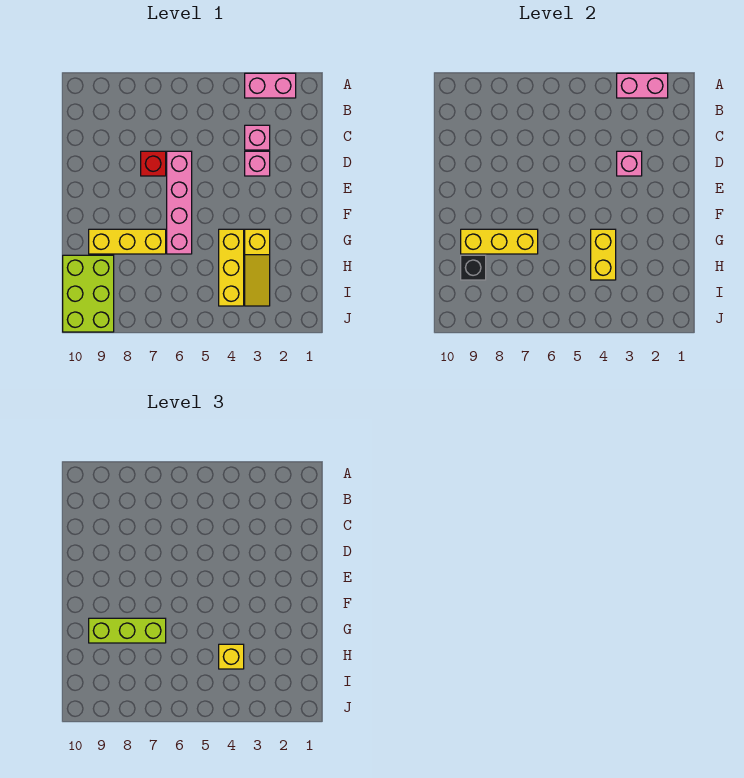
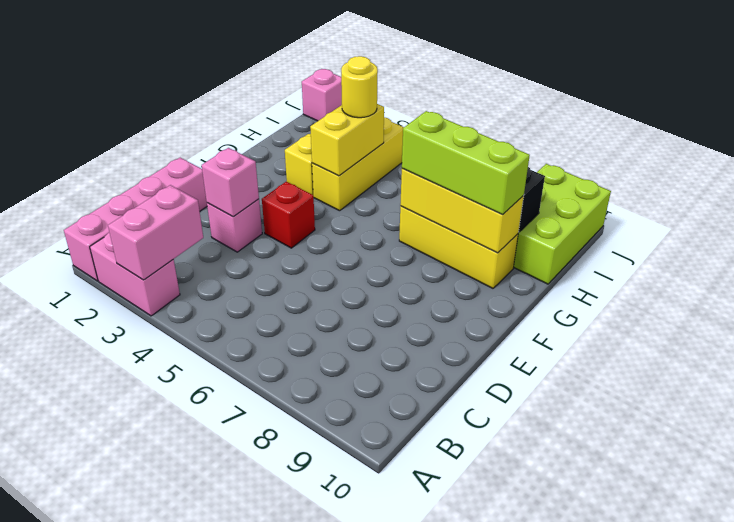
pink brick A2:A3 level 2 -> pink brick A3:B3 level 2
pink brick C3 level 1 -> pink brick J1 level 1
pink brick D6:G6 level 1 -> pink brick A1:D1 level 1
red brick D7 level 1 -> red brick E4 level 1
yellow brick H4 level 3 -> yellow round brick H4 level 3

